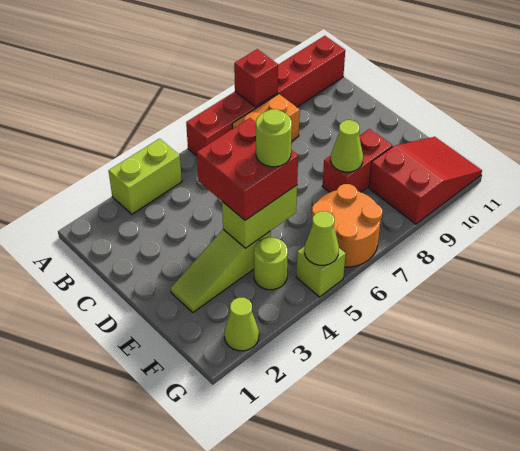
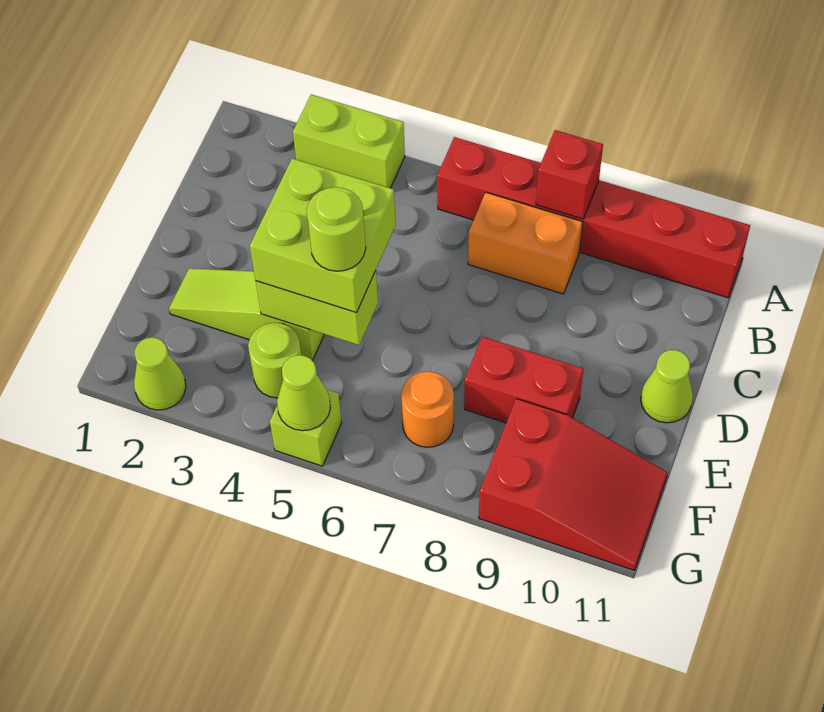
red brick D4:E5 level 3 -> lime brick D4:E5 level 3
lime cone E8 level 2 -> lime cone D11 level 1
orange round brick F6:G7 level 1 -> orange round brick F7 level 1

